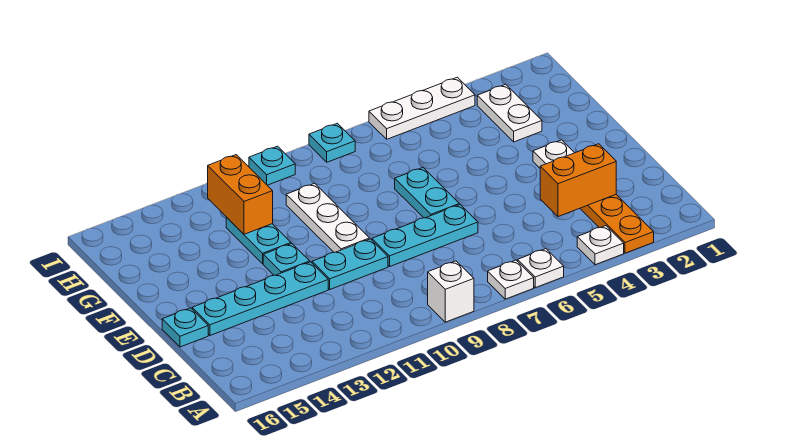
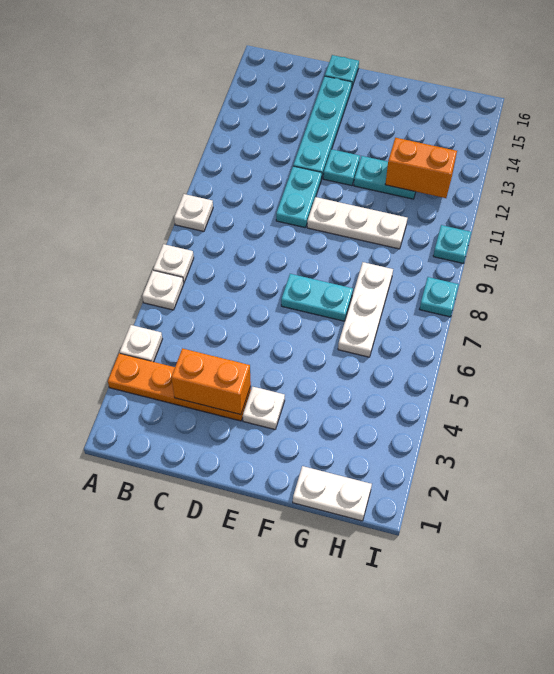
white brick A9 level 1 -> white plate A9 level 1
orange brick C3:C4 level 2 -> orange brick C3:D3 level 2
cyan plate D7:D9 level 1 -> none
white plate G3:H3 level 1 -> white plate G1:H1 level 1
white plate I4:I6 level 1 -> white plate G6:G8 level 1

